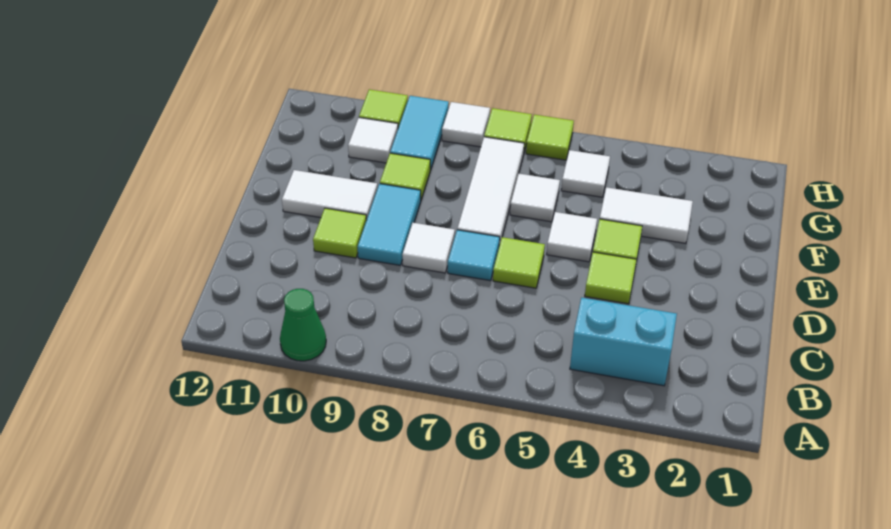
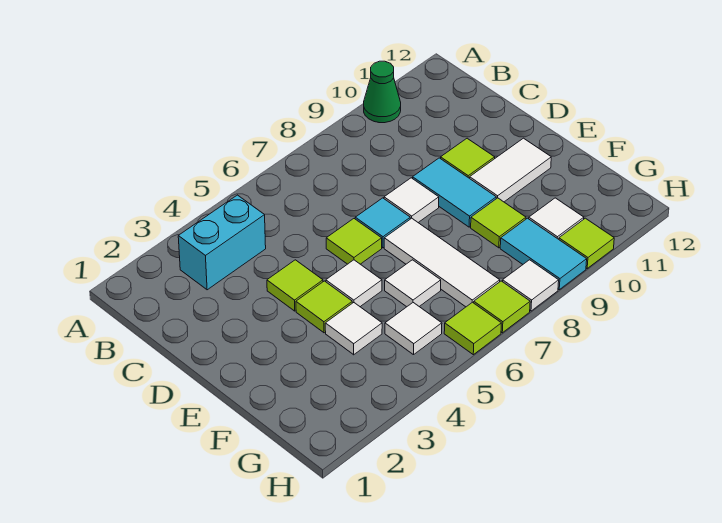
white tile F3:F4 level 1 -> white tile F4 level 1

